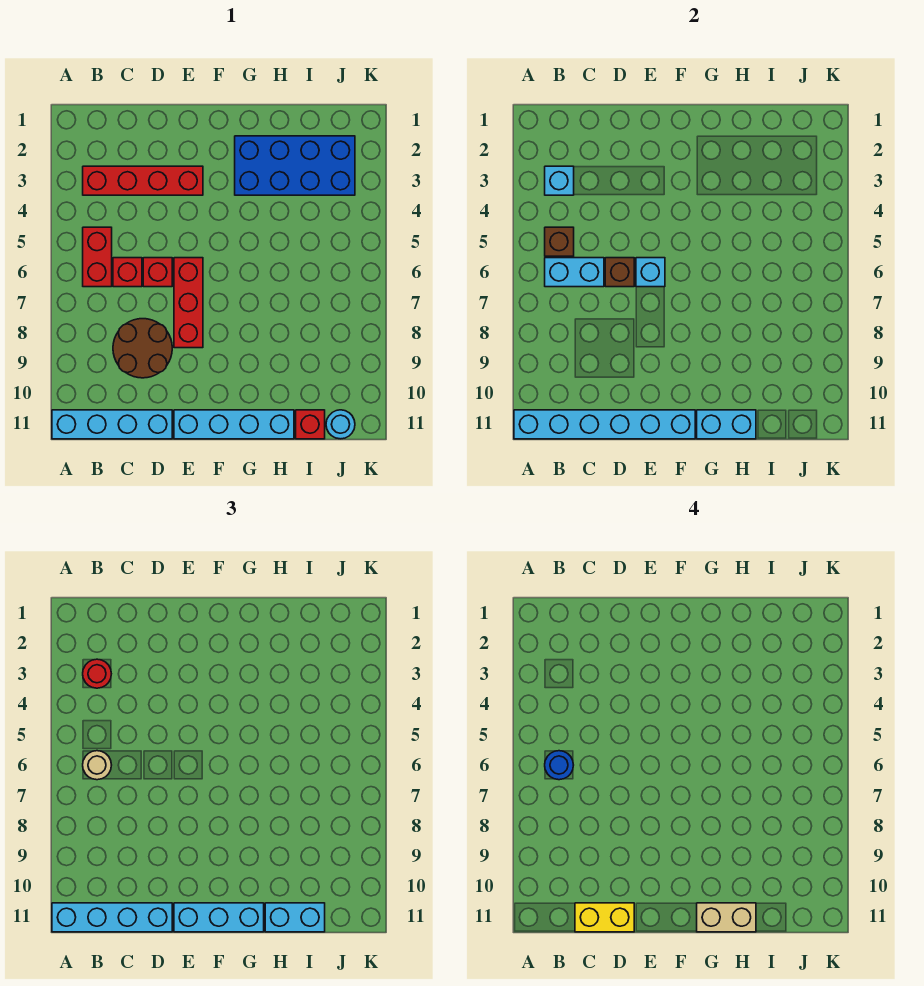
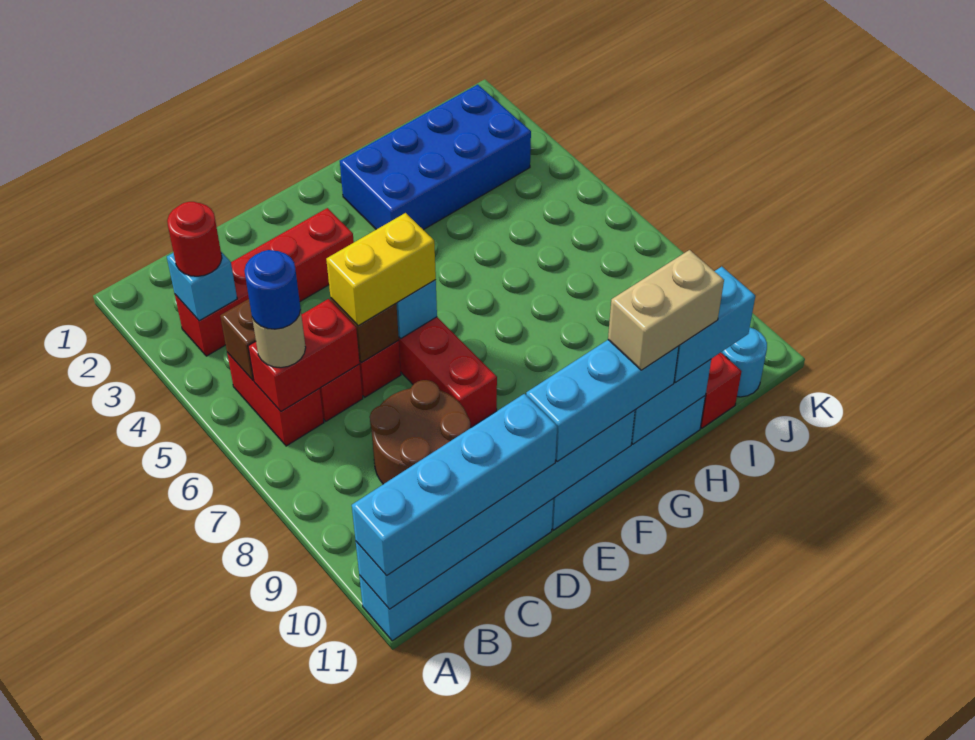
cyan brick B6:C6 level 2 -> red brick B6:C6 level 2
yellow brick C11:D11 level 4 -> yellow brick D6:E6 level 3

